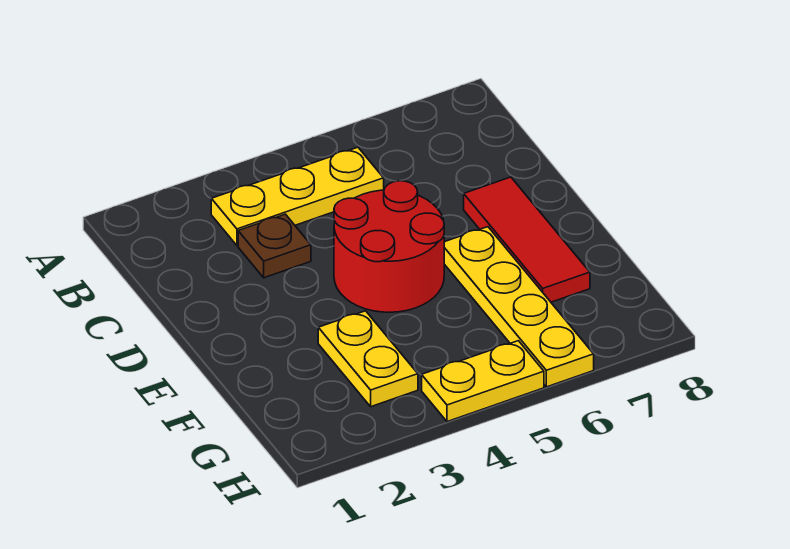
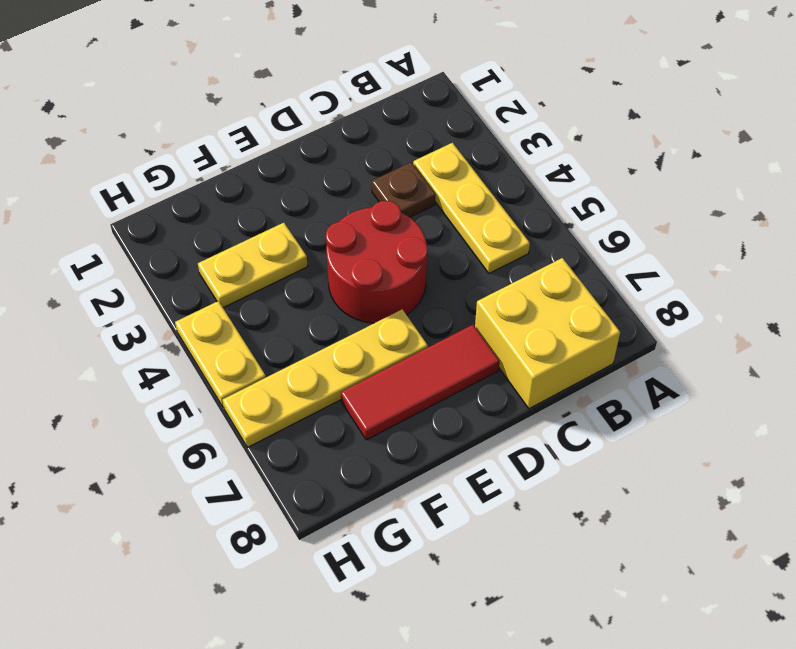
none -> yellow brick B7:C8 level 1

